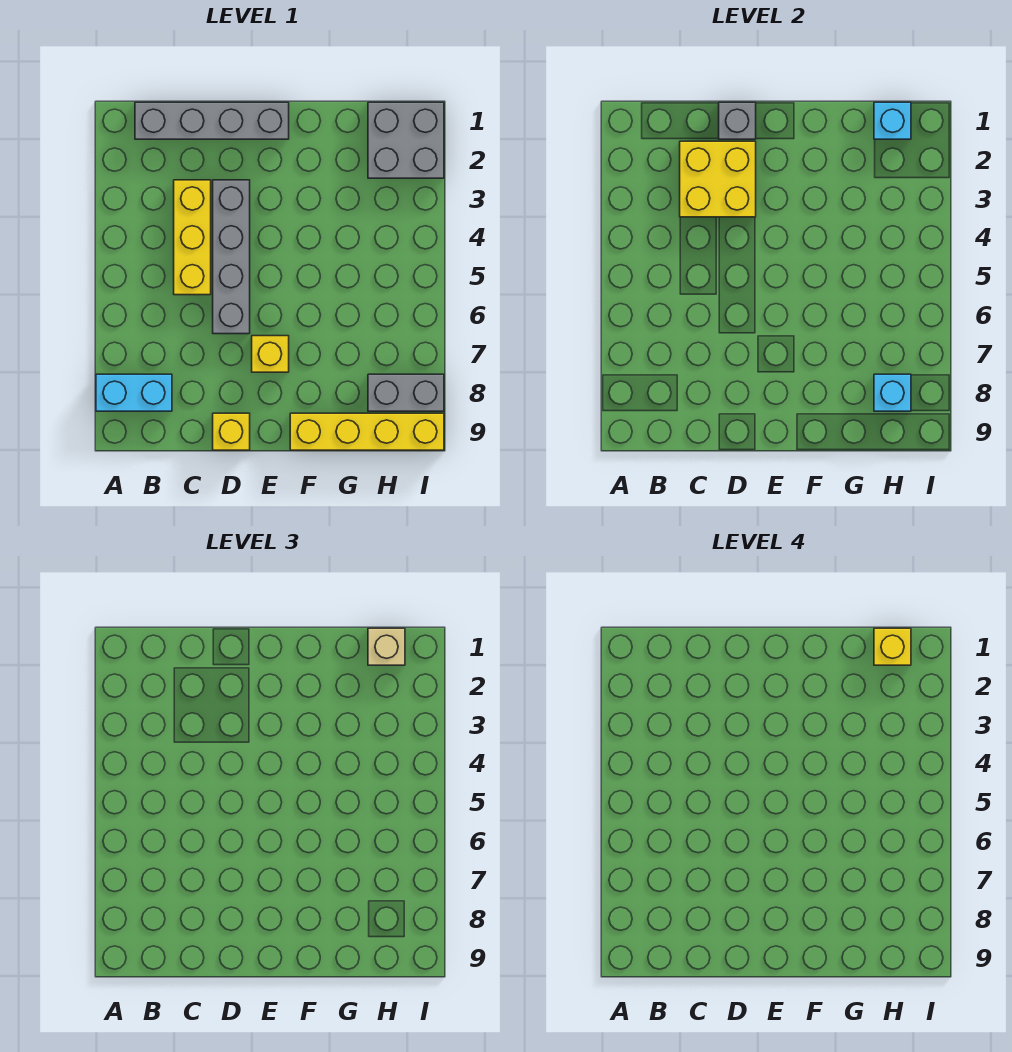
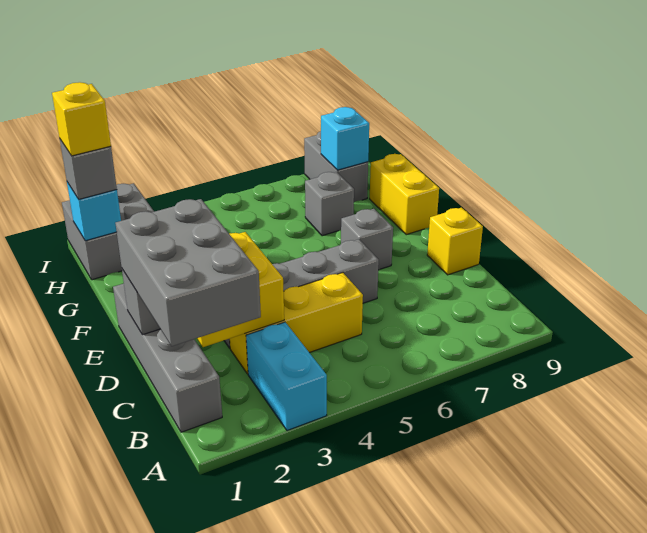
cyan brick A8:B8 level 1 -> cyan brick A3:B3 level 1
none -> grey brick B1:D2 level 3
yellow brick E7 level 1 -> grey brick E7 level 1
yellow brick F9:I9 level 1 -> yellow brick F9:G9 level 1
none -> grey brick G7 level 1
tan brick H1 level 3 -> grey brick H1 level 3

